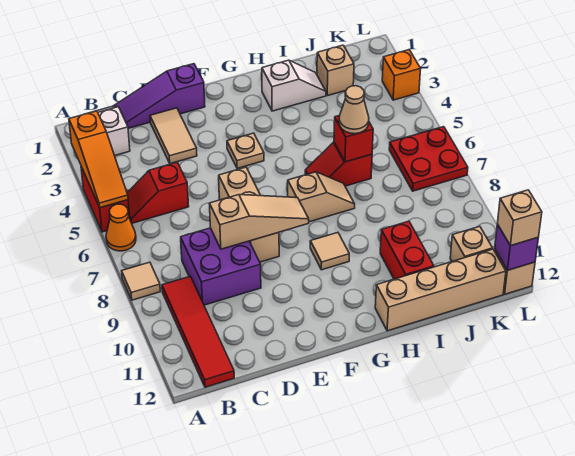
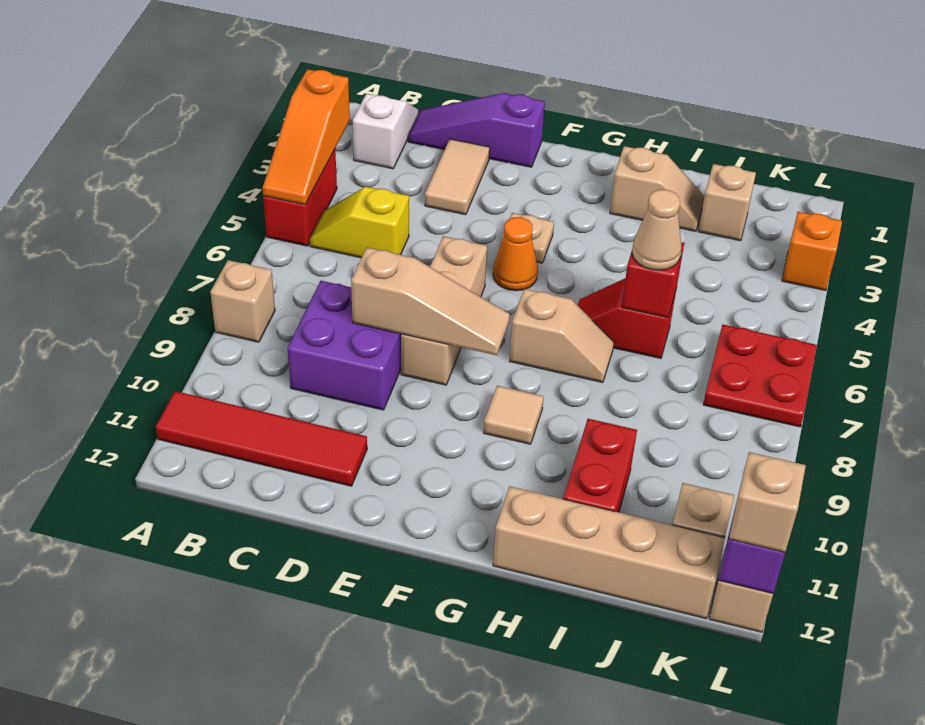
orange cone A6 level 1 -> orange cone F5 level 1
tan tile A8 level 1 -> tan brick A8 level 1
red slope B5:C5 level 1 top C -> yellow slope B5:C5 level 1 top C
red tile B9:B12 level 1 -> red tile A11:D11 level 1
white slope H2:I2 level 1 top H -> tan slope H2:I2 level 1 top H

